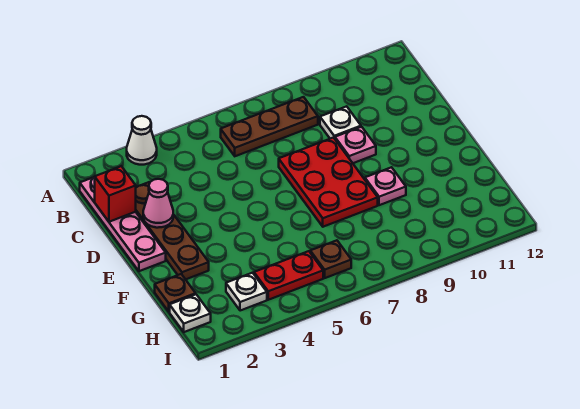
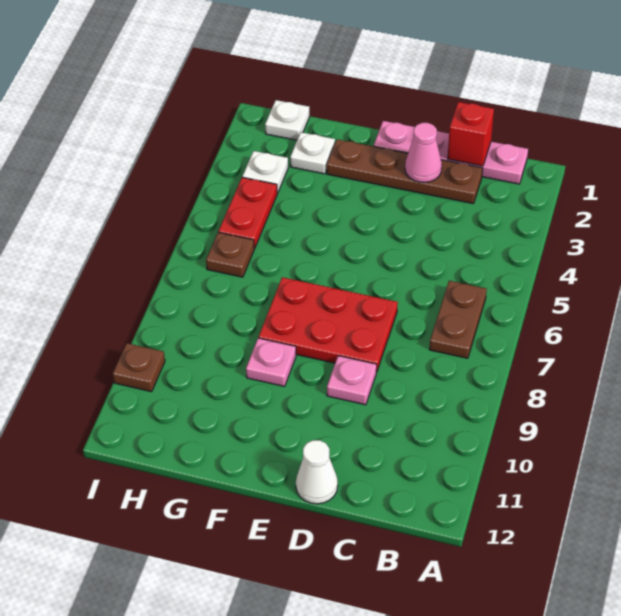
white cone A3 level 1 -> white cone D12 level 1
brown plate B6:B8 level 1 -> brown plate B6:B7 level 1
white plate C9 level 1 -> white plate G2 level 1
brown plate G1 level 1 -> brown plate I10 level 1

